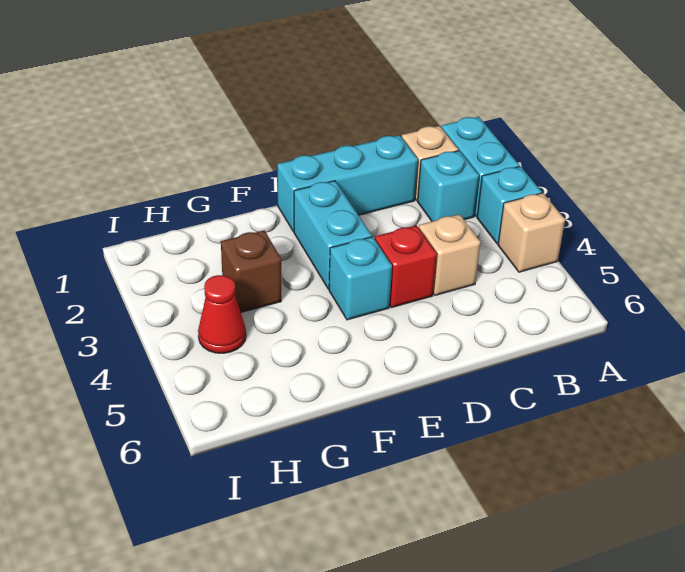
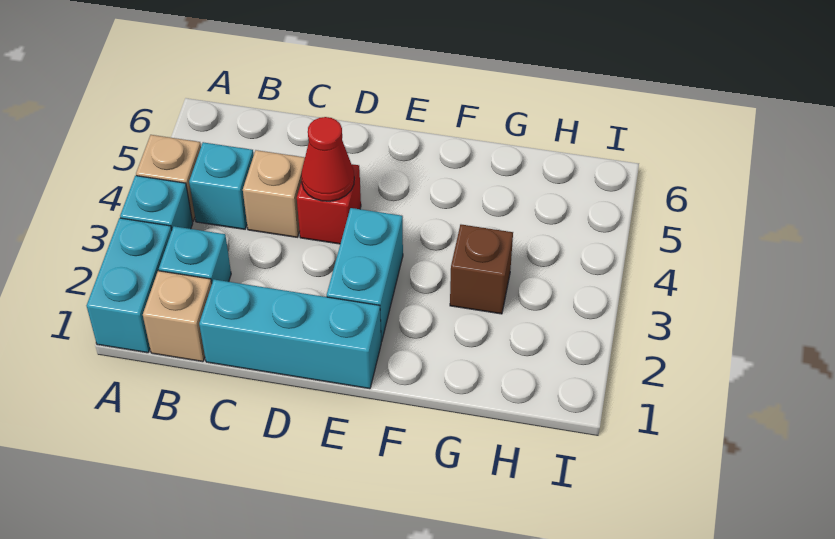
cyan brick E4 level 1 -> cyan brick B4 level 1
red cone H4 level 1 -> red cone D4 level 2

